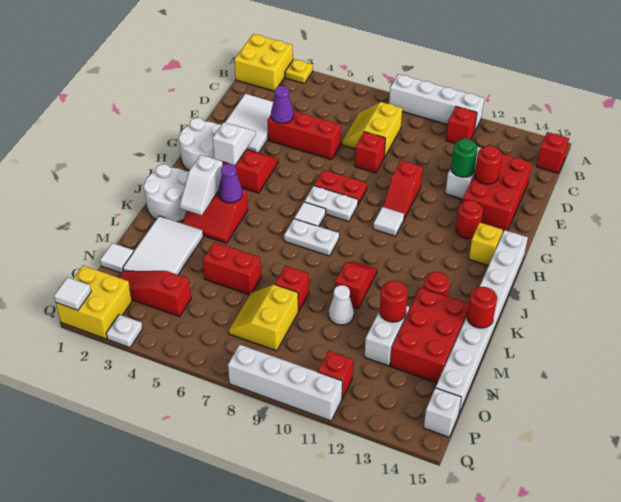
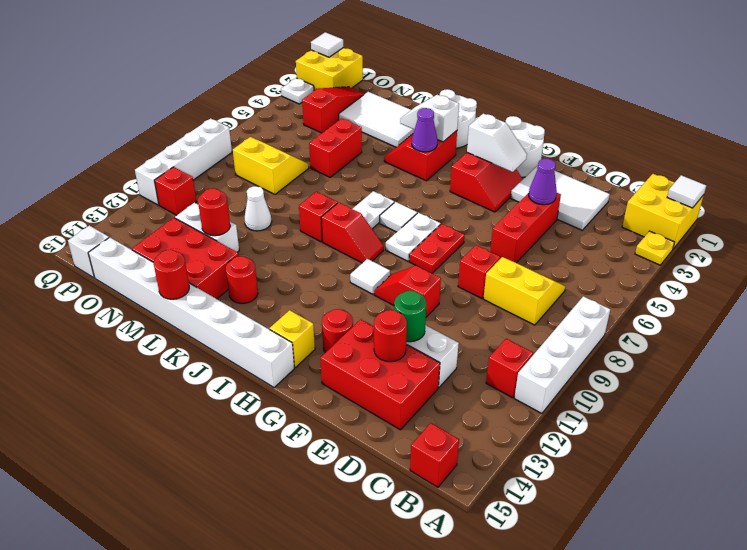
red slope K10:L10 level 1 top L -> red slope I9:J9 level 1 top J
red brick M8 level 1 -> red brick K9 level 1
white tile N1 level 1 -> white tile A1 level 2

